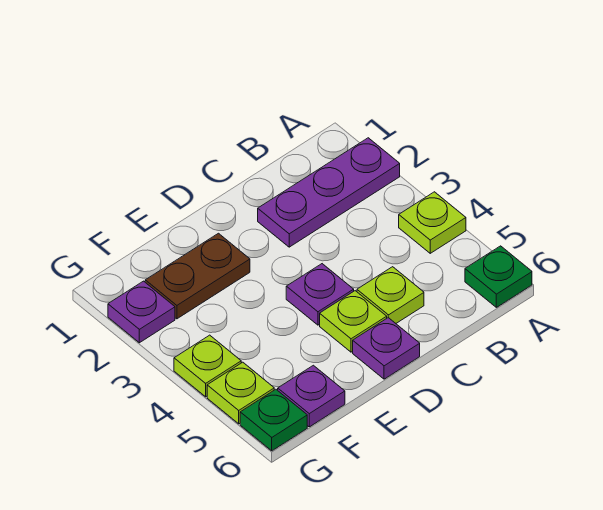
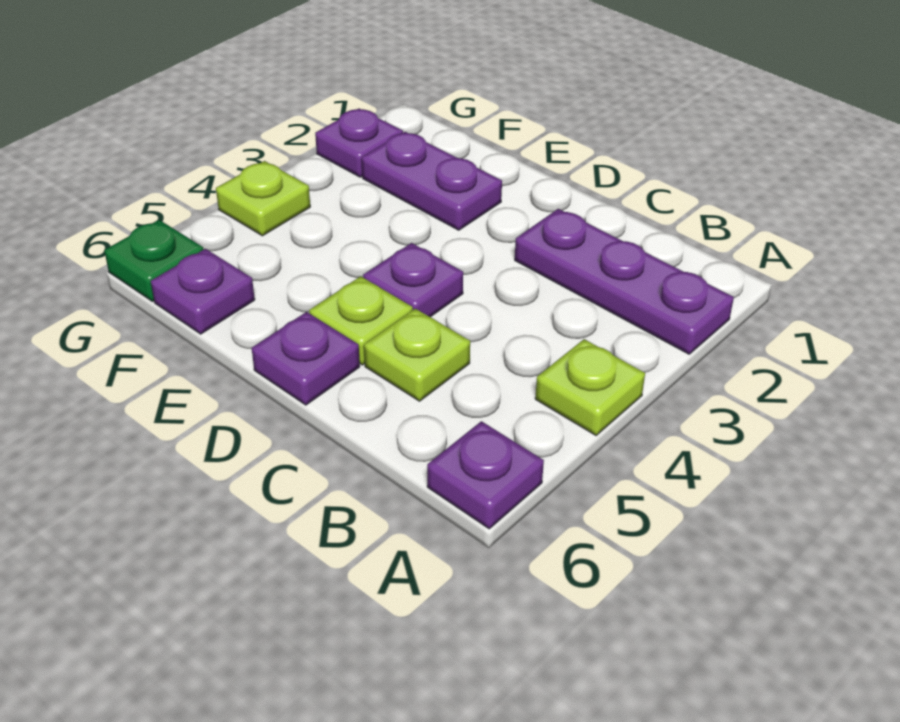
green plate A6 level 1 -> purple plate A6 level 1
brown plate E2:F2 level 1 -> purple plate E2:F2 level 1
lime plate G5 level 1 -> none

